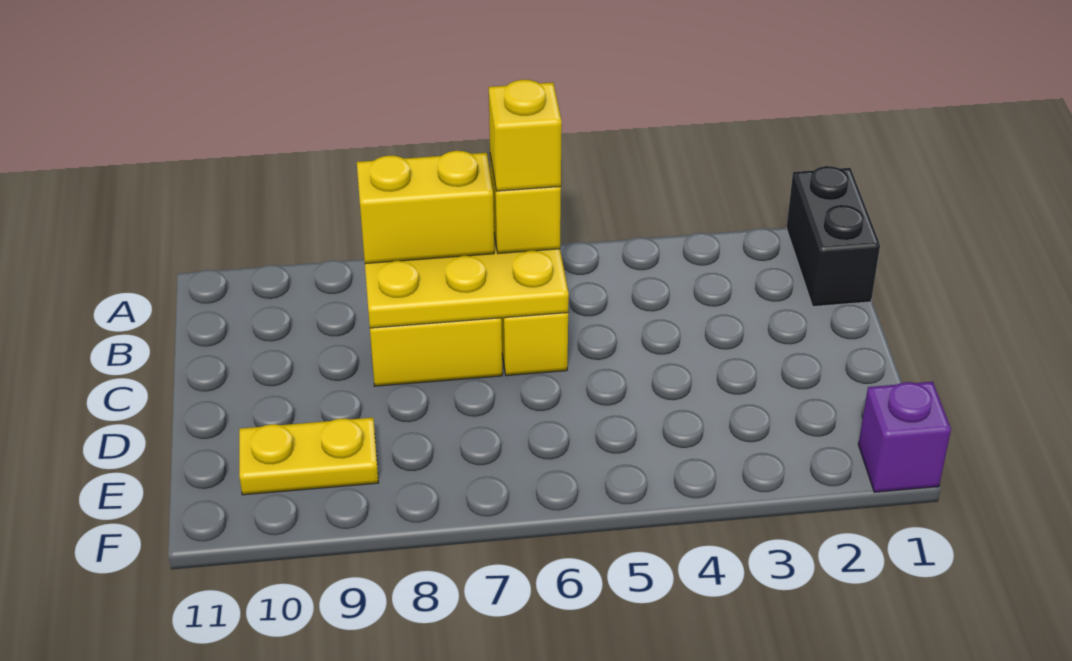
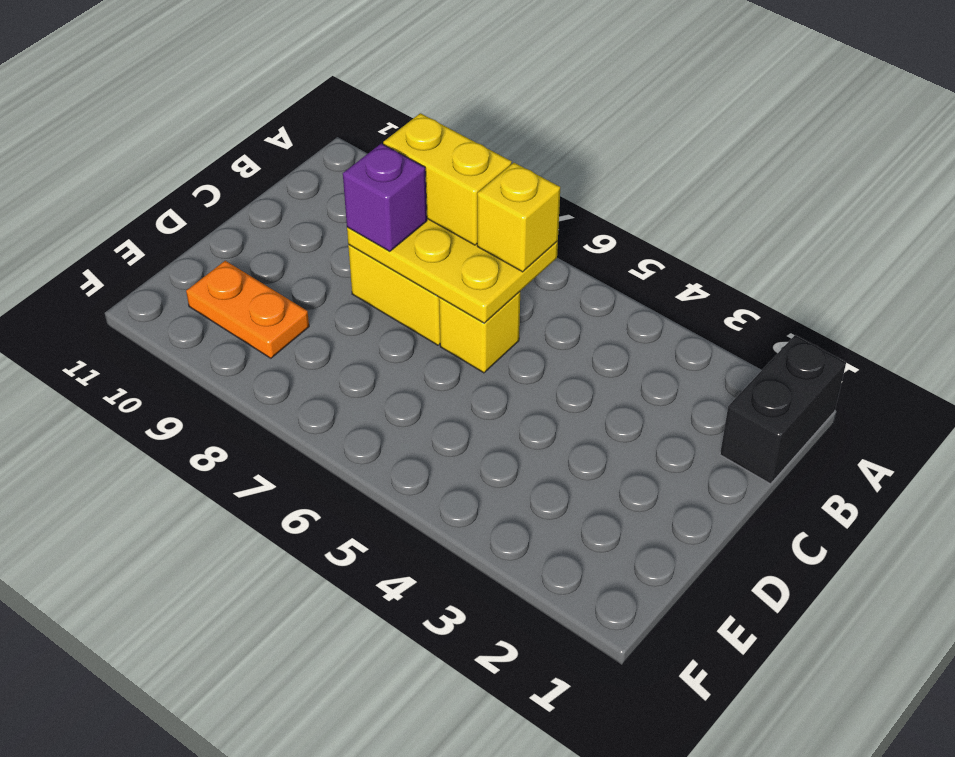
yellow brick B6 level 4 -> none
yellow plate E9:E10 level 1 -> orange plate E9:E10 level 1
purple brick F1 level 1 -> purple brick C8 level 3

